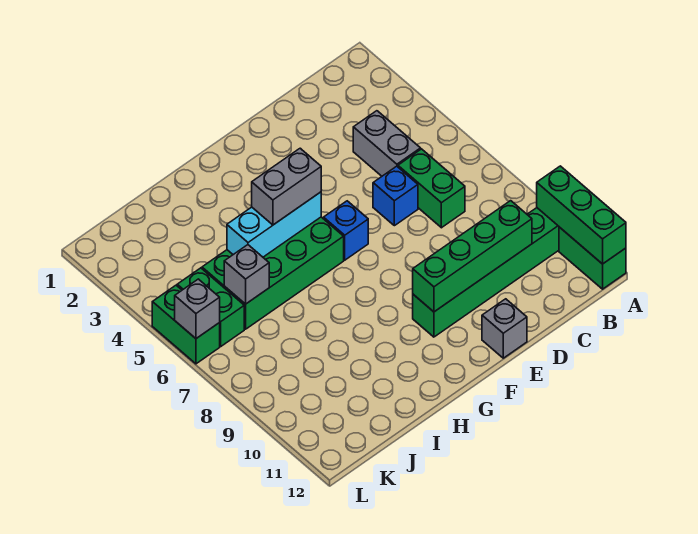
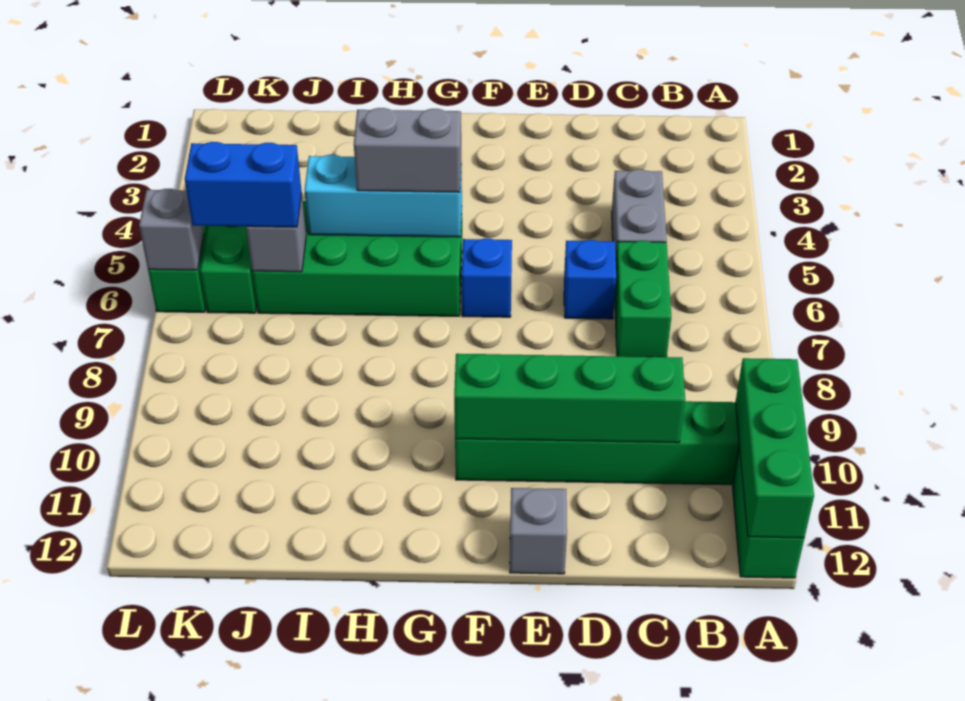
none -> blue brick J6:K6 level 3

